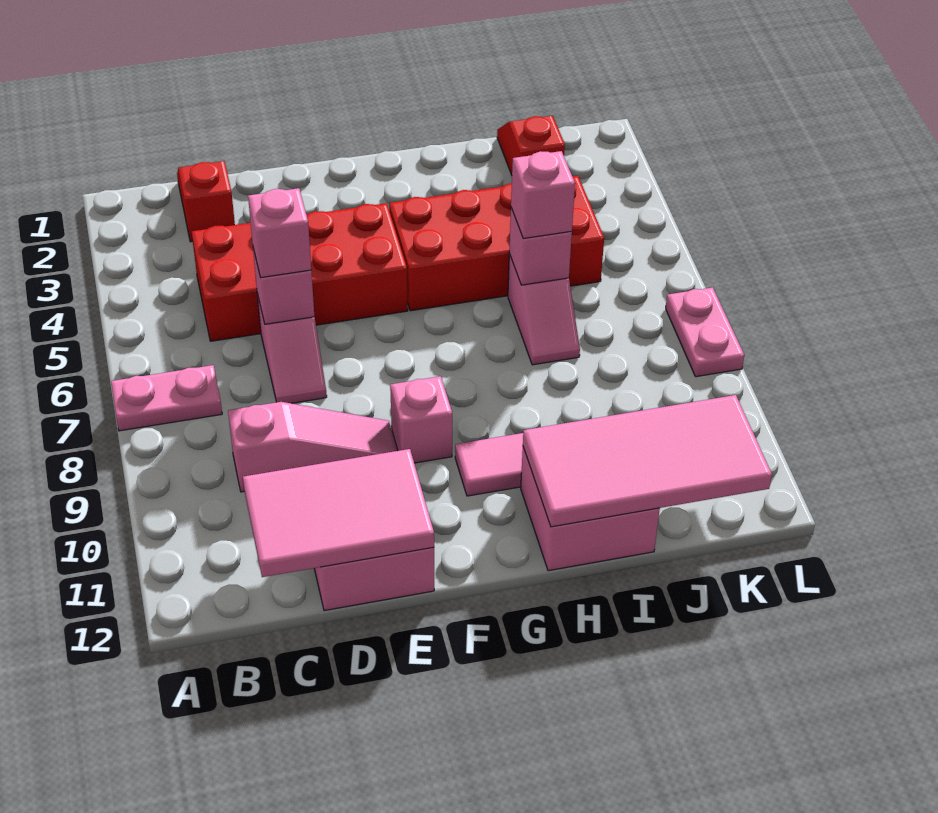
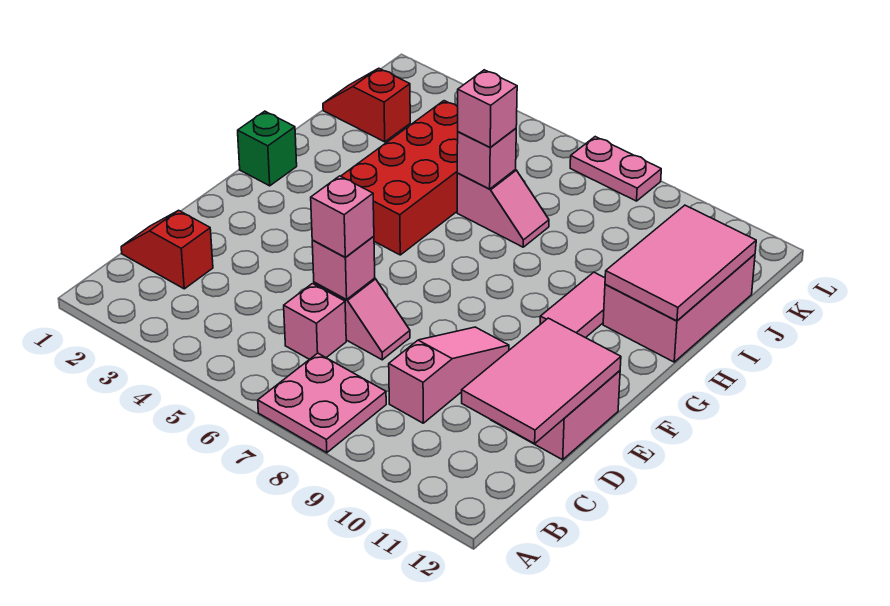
pink plate A7:B7 level 1 -> pink plate A7:B8 level 1
red brick C4:F5 level 1 -> none
pink brick F9 level 1 -> pink brick C6 level 1
none -> green brick G1 level 1
pink brick H11:I12 level 1 -> pink brick H11:J12 level 1
pink tile H11:K12 level 2 -> pink tile H11:J12 level 2

